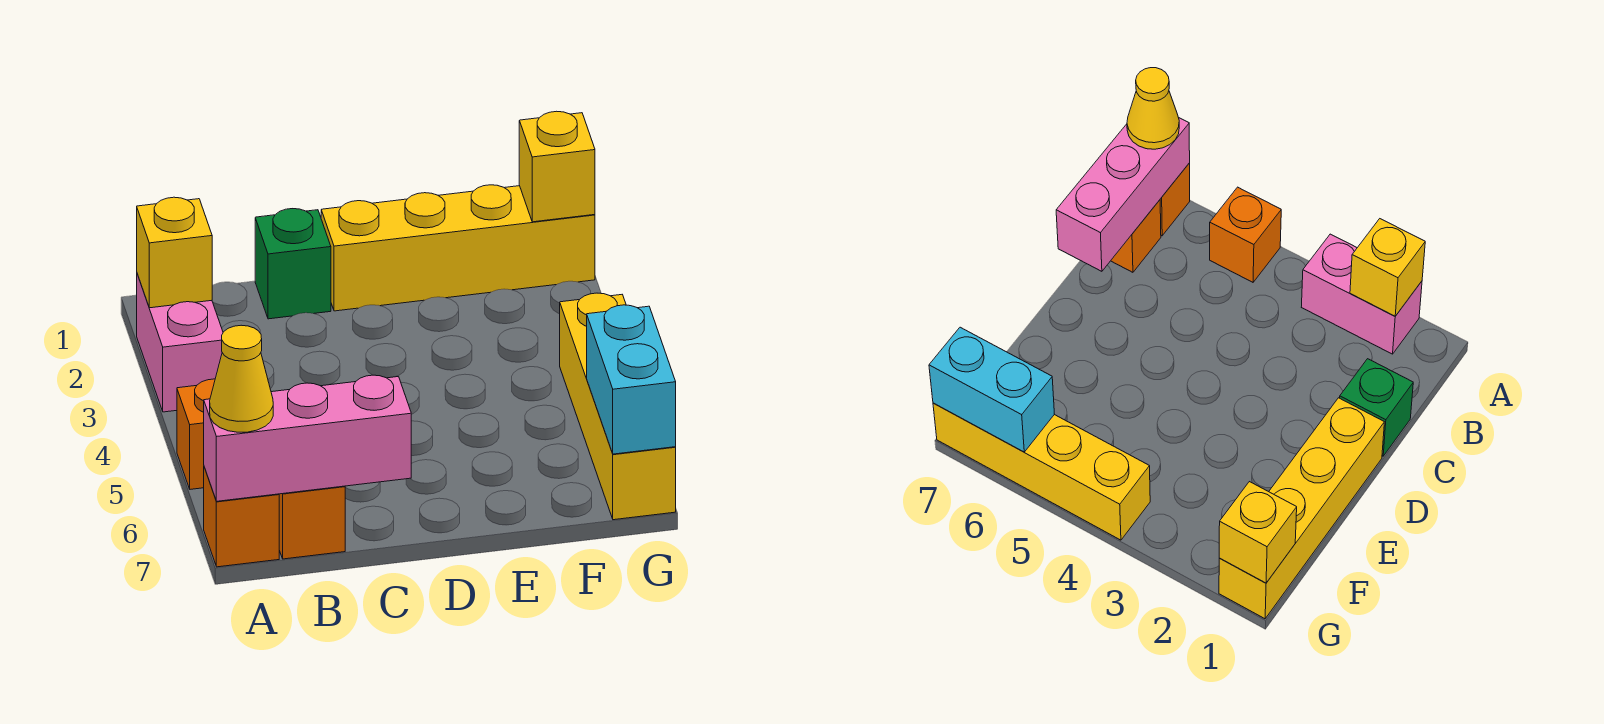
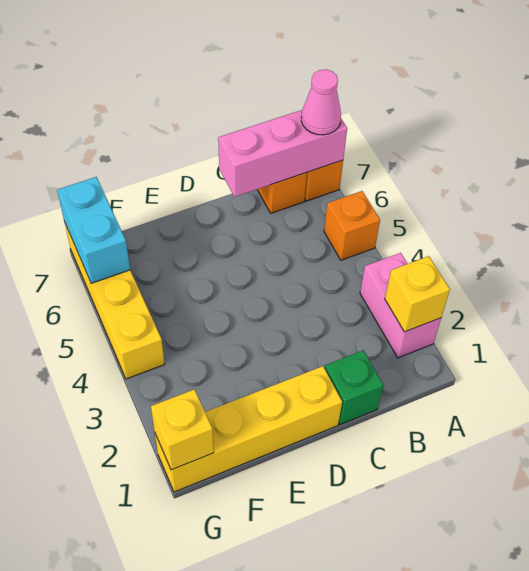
yellow cone A7 level 3 -> pink cone A7 level 3

